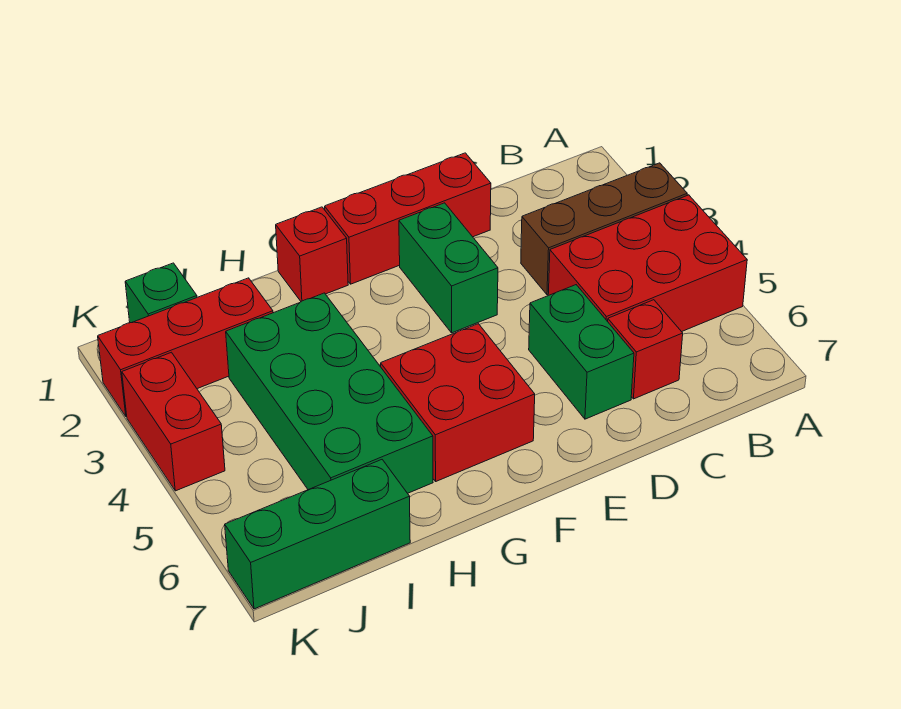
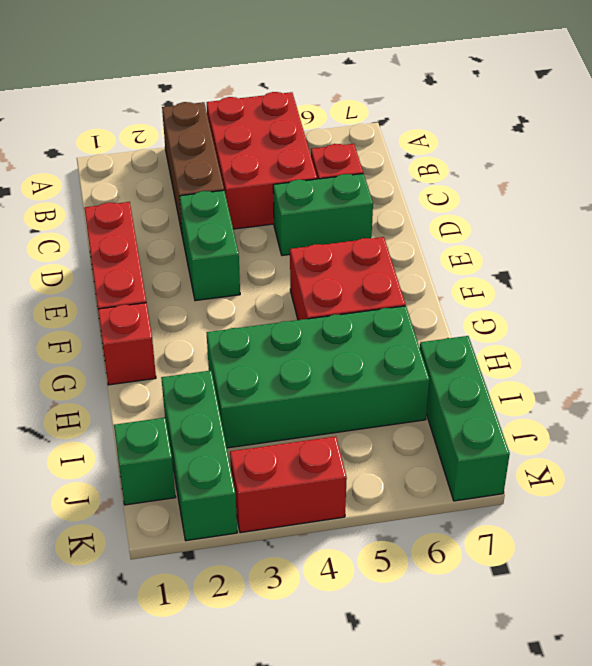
green brick E2:E3 level 1 -> green brick D3:E3 level 1
red brick I2:K2 level 1 -> green brick I2:K2 level 1

